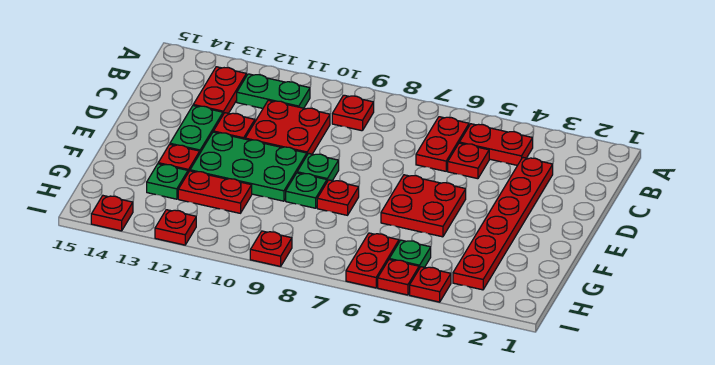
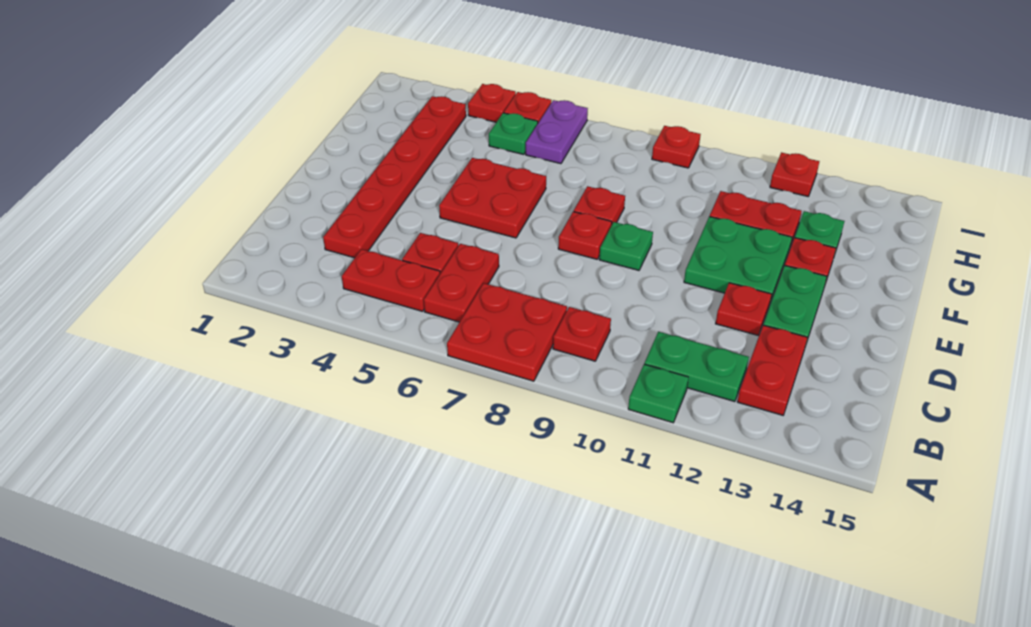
red plate C10:D11 level 1 -> red plate A7:B8 level 1
green plate E10:F12 level 1 -> green plate E11:F12 level 1
green plate F9 level 1 -> green plate A11 level 1
red plate H6:I6 level 1 -> purple plate H6:I6 level 1
red plate I14 level 1 -> red plate E8 level 1

